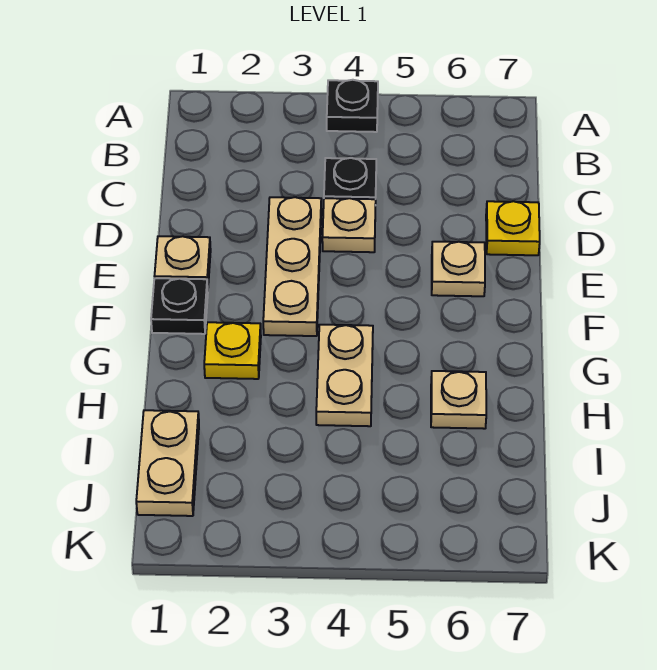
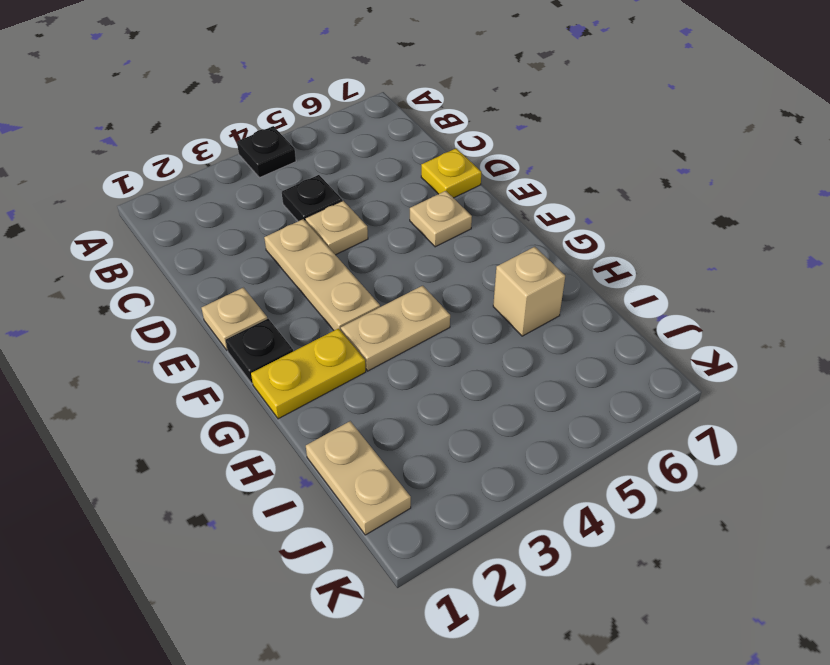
yellow plate G2 level 1 -> yellow plate G1:G2 level 1
tan plate G4:H4 level 1 -> tan plate G3:G4 level 1
tan plate H6 level 1 -> tan brick H6 level 1

